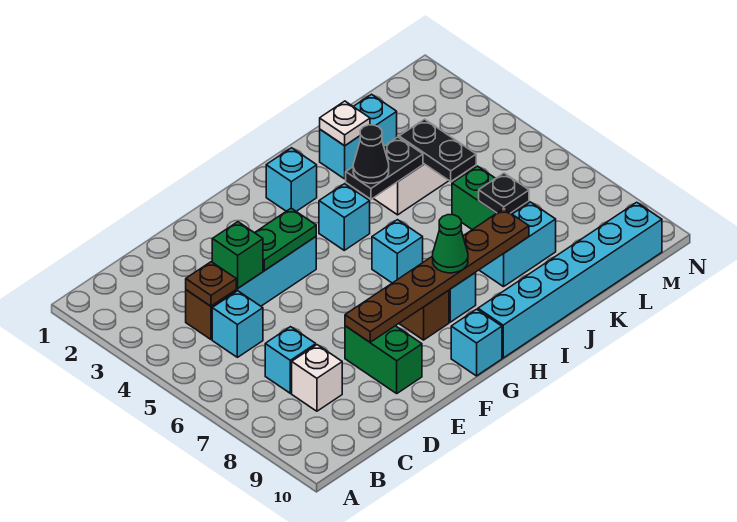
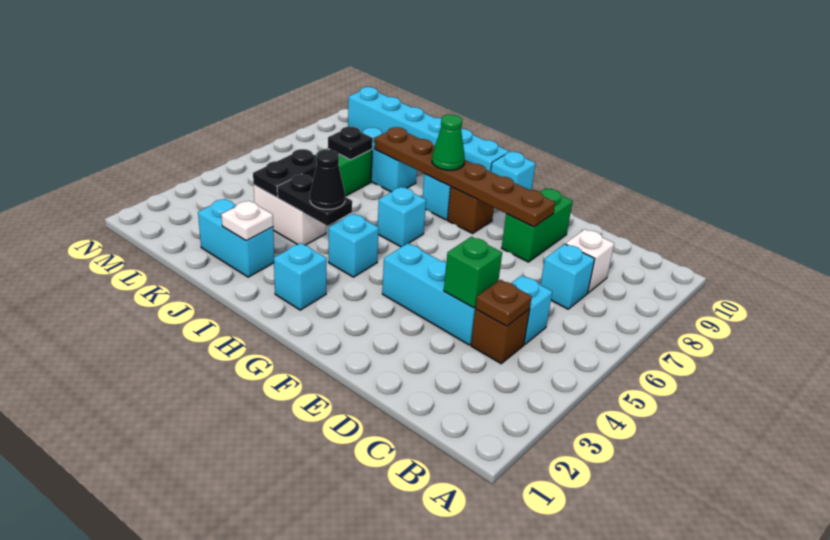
green plate E4:F4 level 2 -> none

